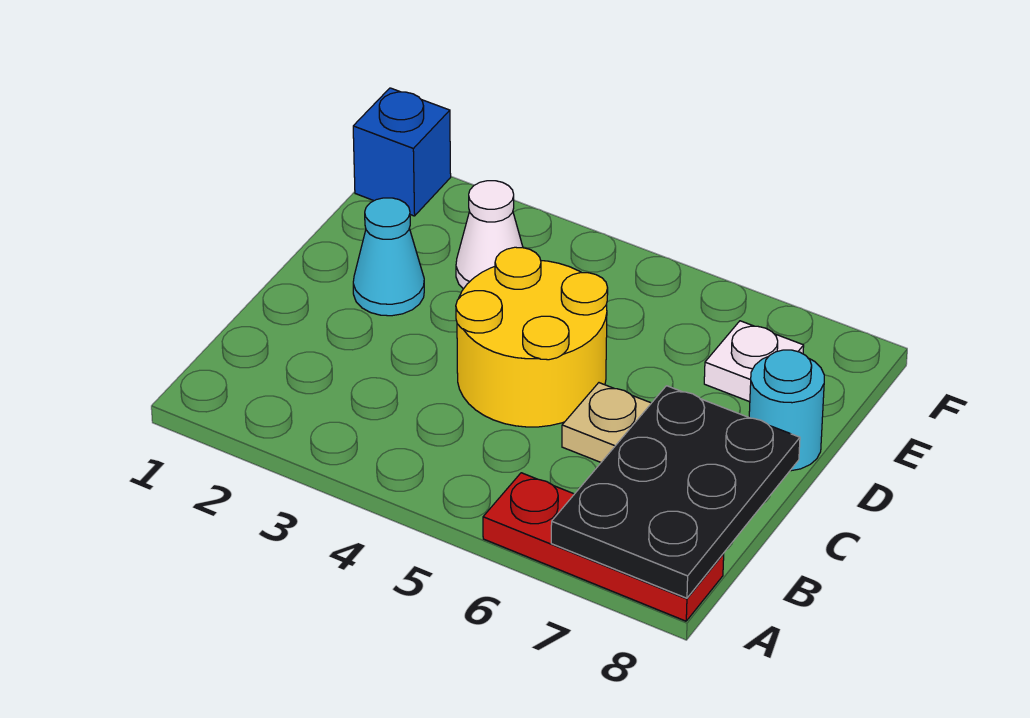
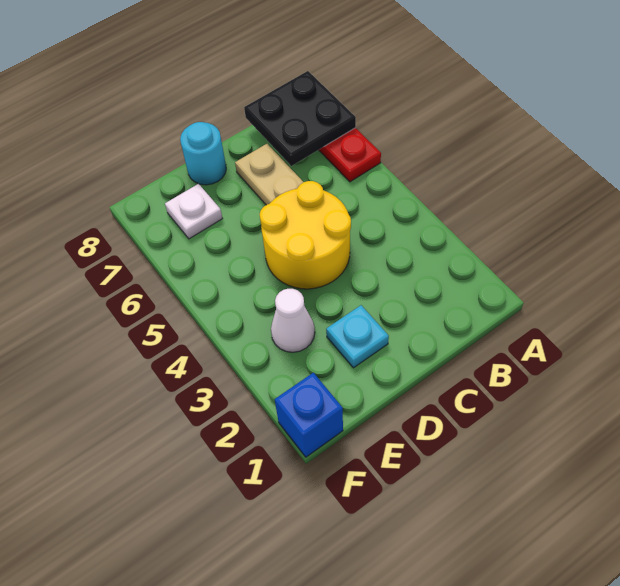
black plate A7:C8 level 2 -> black plate A7:B8 level 2
cyan cone D2 level 1 -> cyan plate D2 level 1

